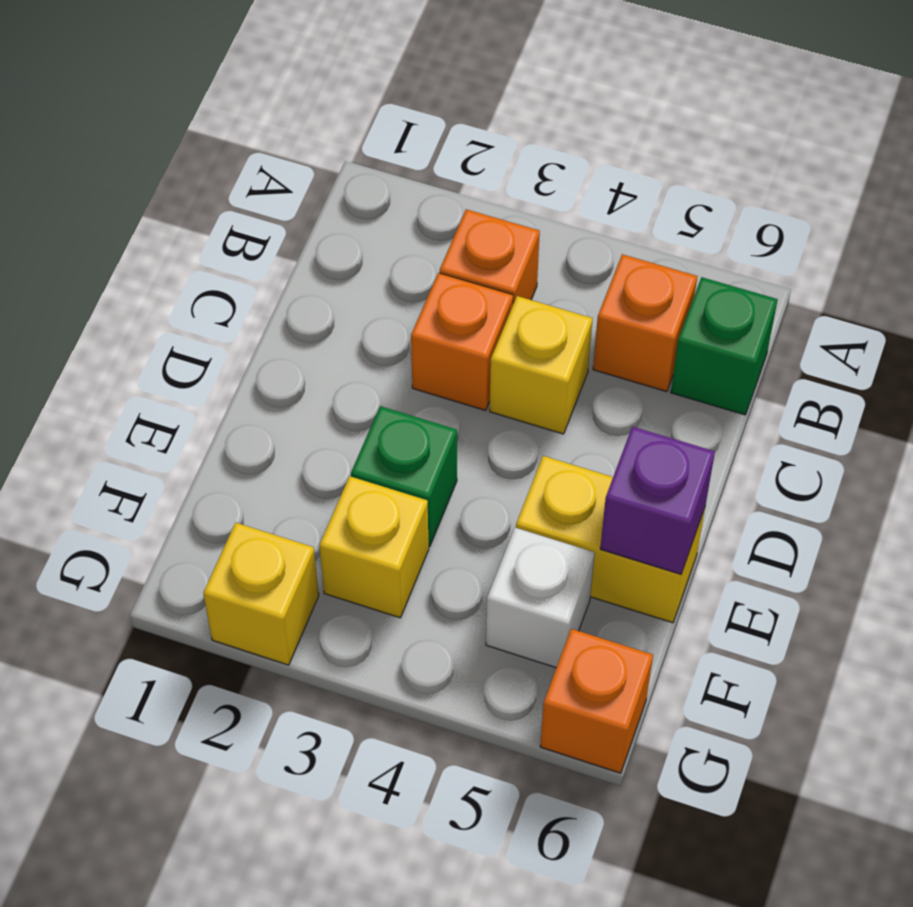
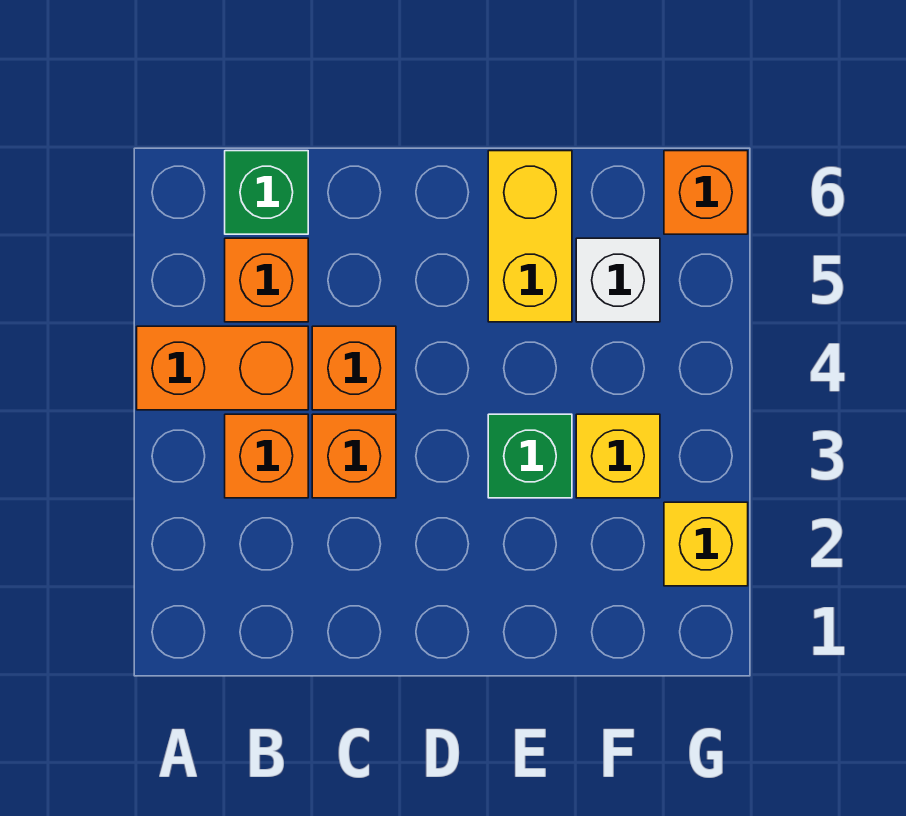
none -> orange brick A4:B4 level 1
yellow brick C4 level 1 -> orange brick C4 level 1
purple brick E6 level 2 -> none

